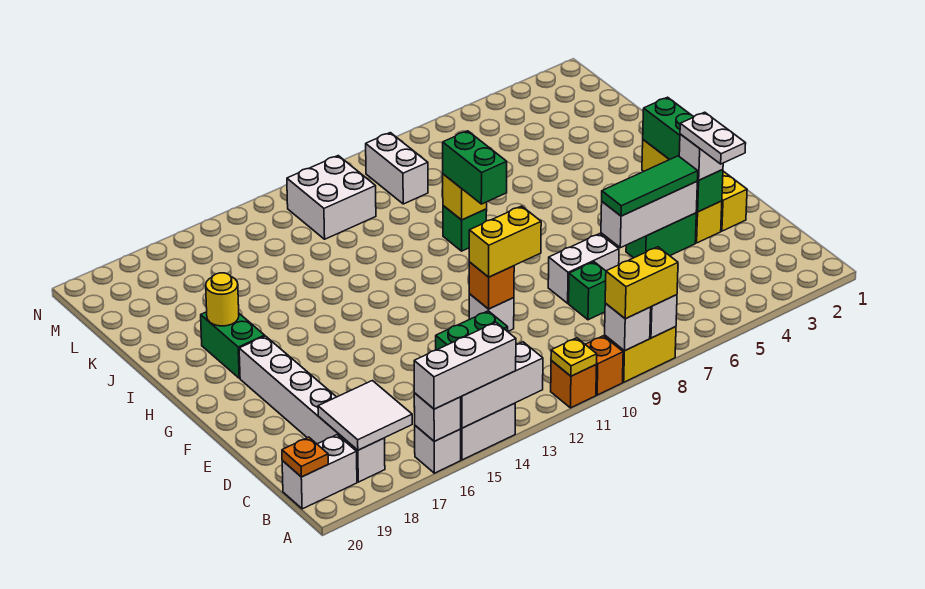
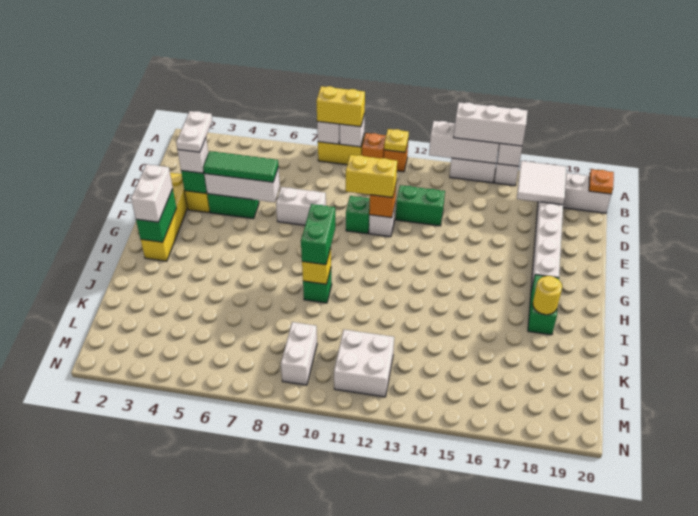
green brick D8 level 1 -> green brick E10 level 1
none -> white brick G2:H2 level 3

